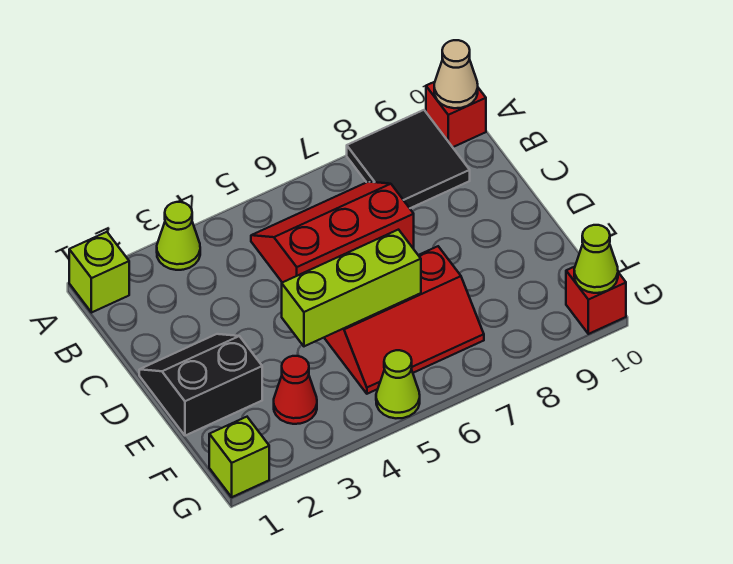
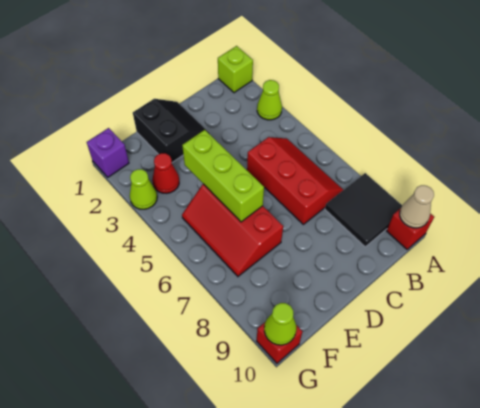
lime brick G1 level 1 -> purple brick G1 level 1
lime cone G5 level 1 -> lime cone G3 level 1

